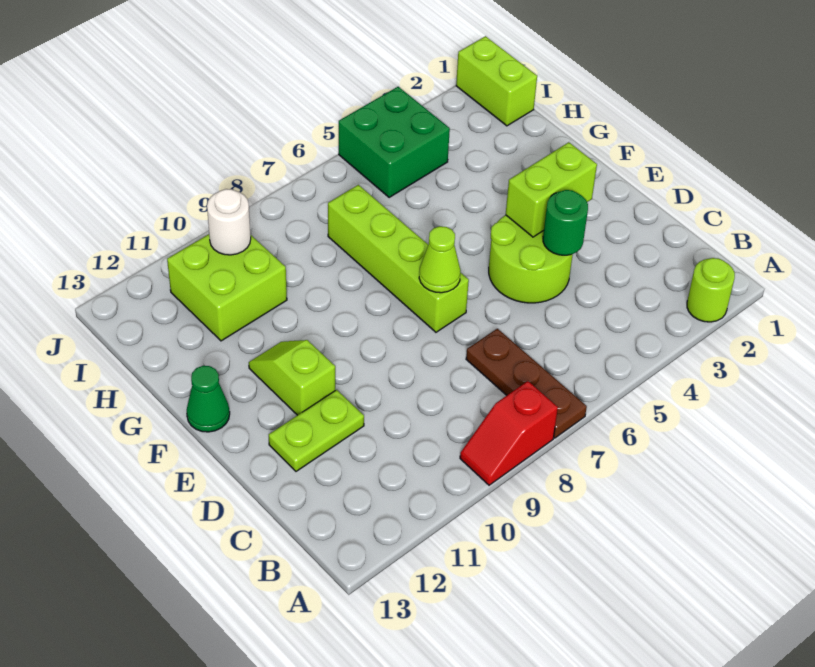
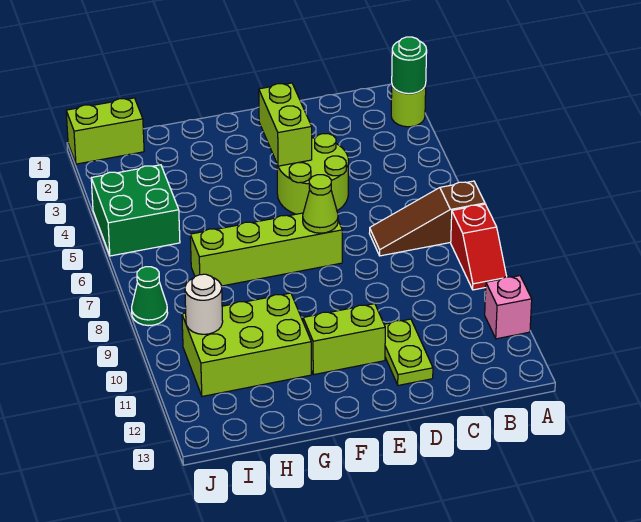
brown plate A7:C7 level 1 -> brown slope A7:C7 level 1 top A
none -> pink brick A11 level 1
green round brick D4 level 2 -> green round brick A2 level 2
lime slope E11:F11 level 1 top E -> lime brick E11:F11 level 1
green cone F13 level 1 -> green cone J8 level 1
lime brick H10:I11 level 1 -> lime brick G10:I11 level 1

